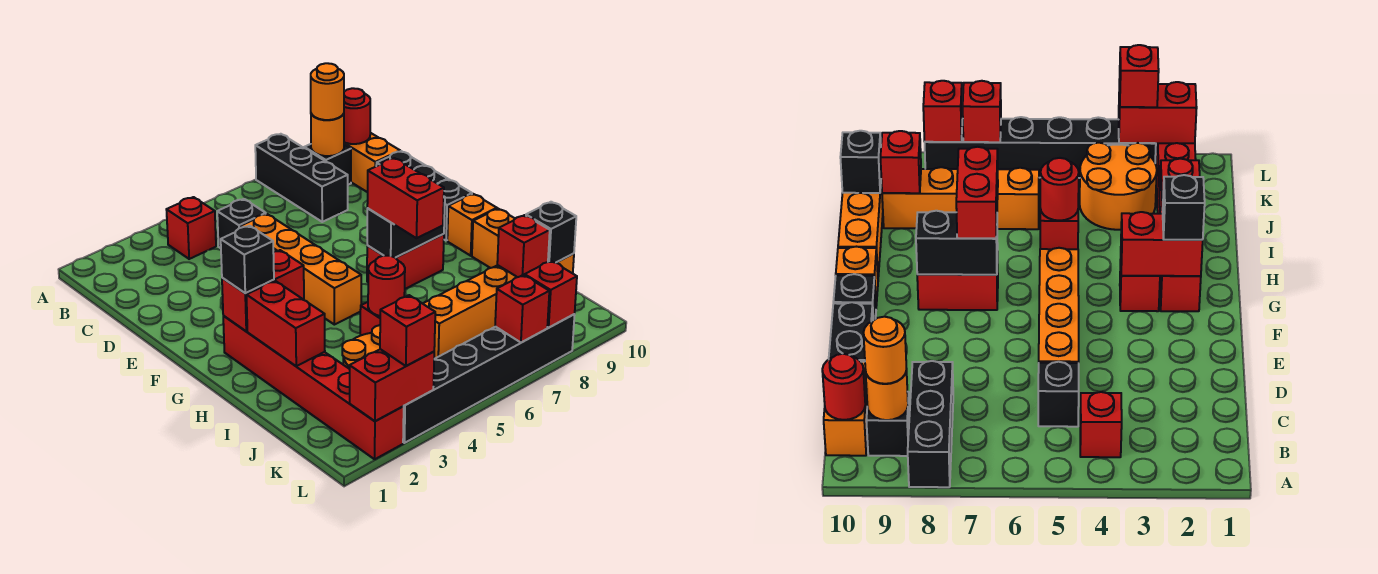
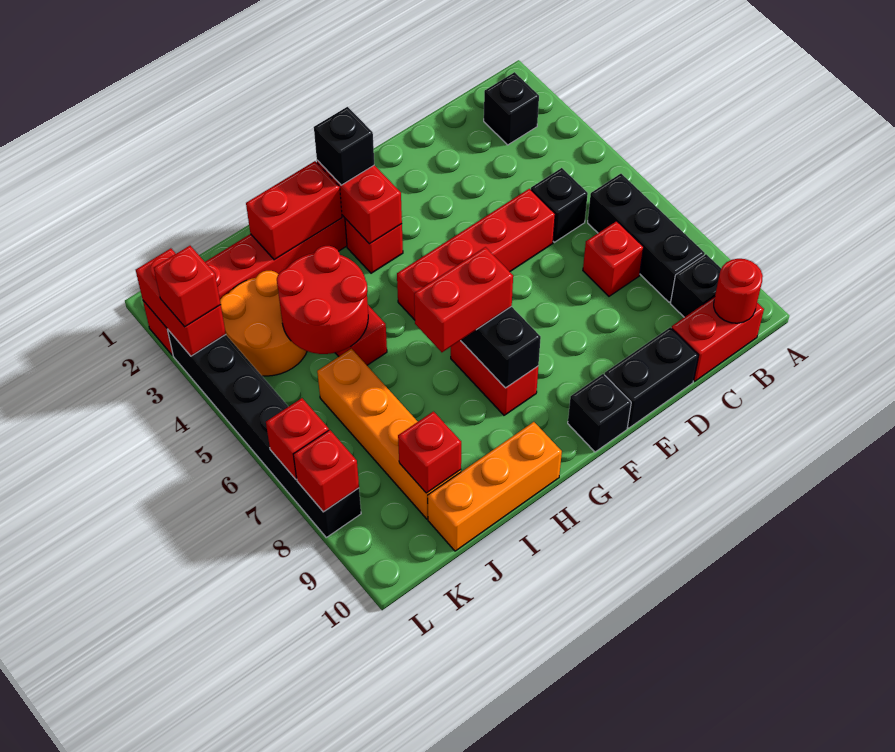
black brick A8:C8 level 1 -> black brick B6:B8 level 1
red brick B4 level 1 -> red brick C7 level 1
orange round brick B9 level 2 -> none
orange round brick B9 level 3 -> none
orange brick B10:C10 level 1 -> red brick B10:C10 level 1
orange brick D5:G5 level 1 -> red brick D5:G5 level 1
orange brick G10 level 1 -> none
red round brick I5 level 2 -> red round brick I4:J5 level 2
black brick J10 level 2 -> black brick B2 level 1

